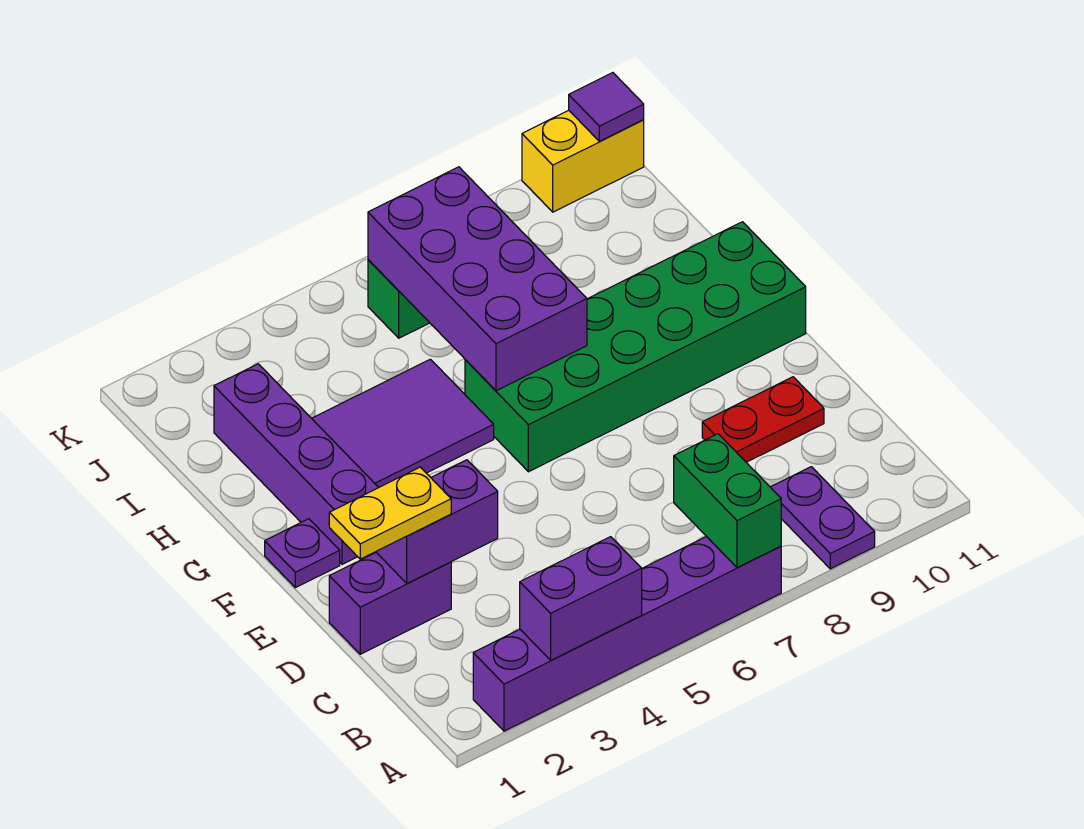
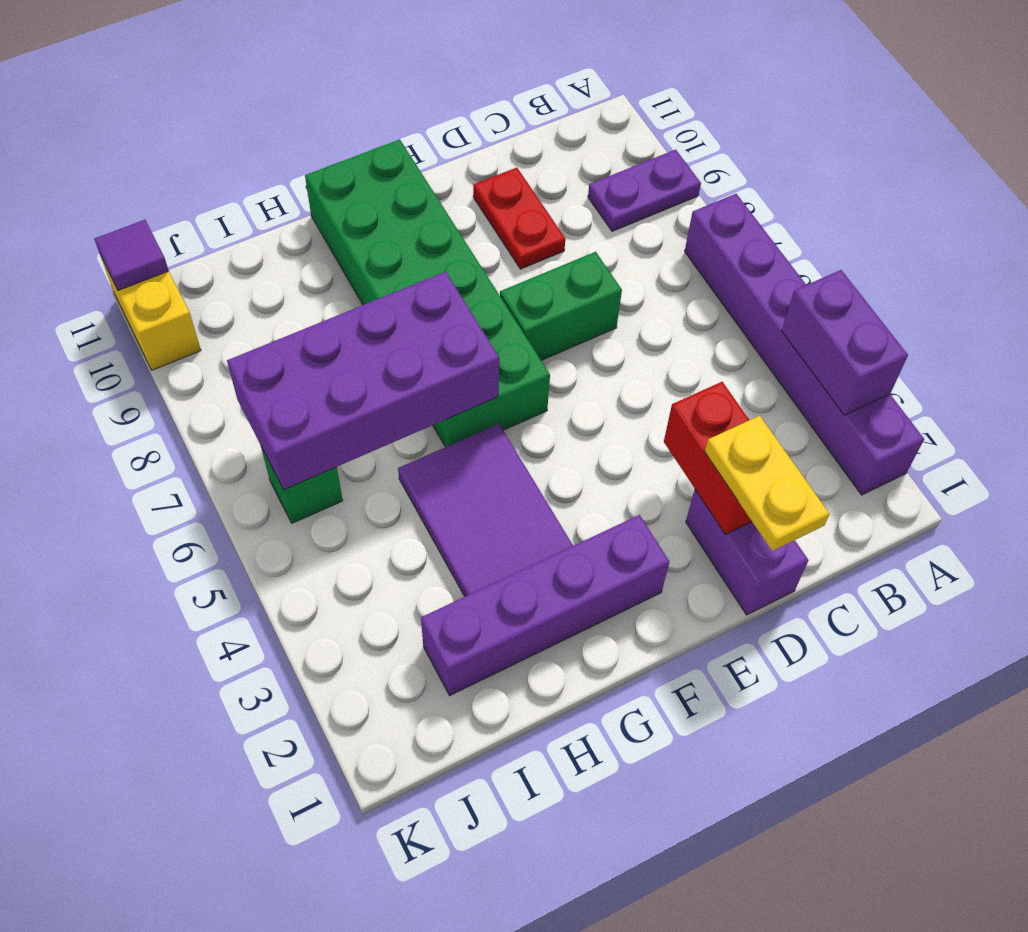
green brick A7:B7 level 2 -> green brick D7:E7 level 1
purple brick D2:D3 level 2 -> red brick D2:D3 level 2
purple plate F1 level 1 -> none

